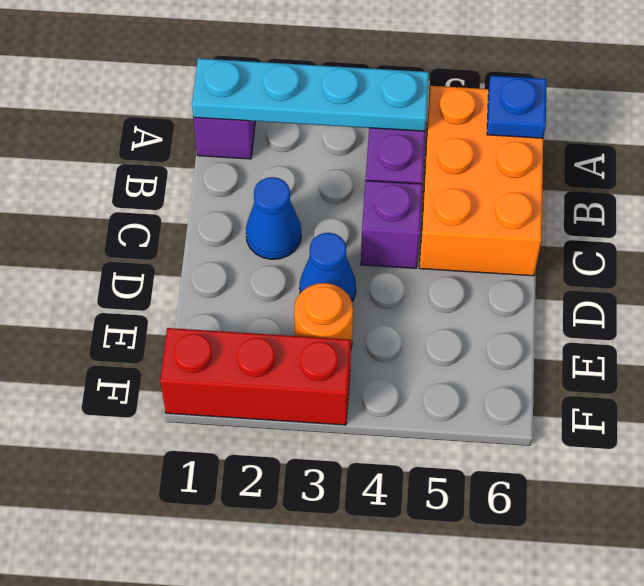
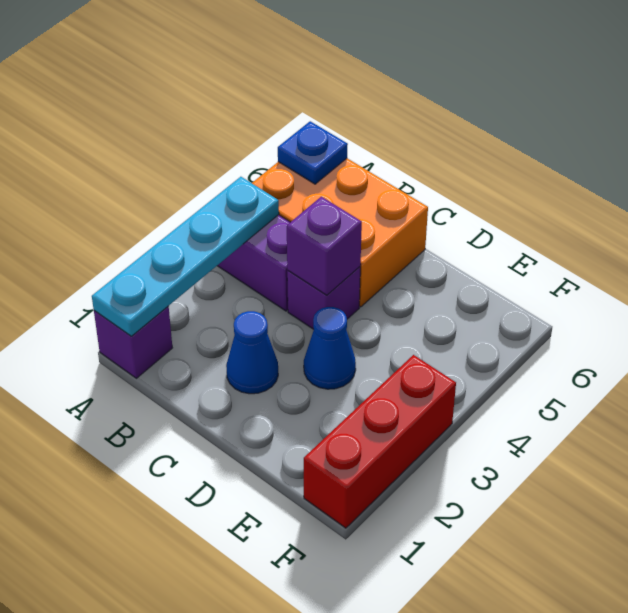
none -> purple brick C4 level 2
orange round brick E3 level 1 -> none

